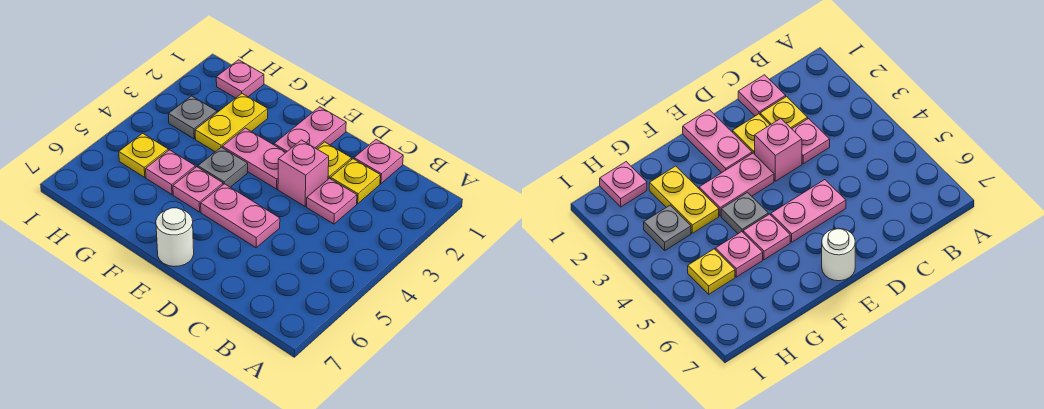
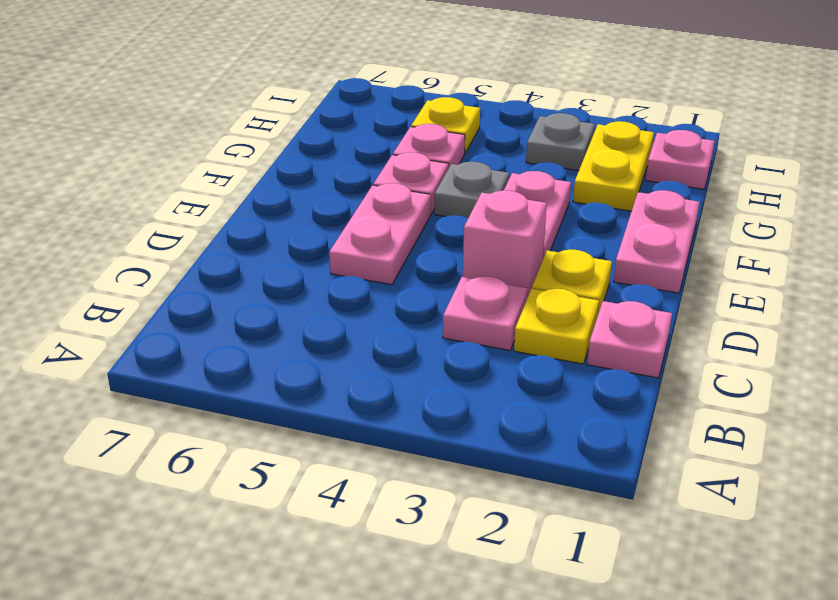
pink plate E1:E2 level 1 -> pink plate E1:F1 level 1
white round brick E7 level 1 -> none
yellow plate G2:G3 level 1 -> yellow plate G2:H2 level 1

